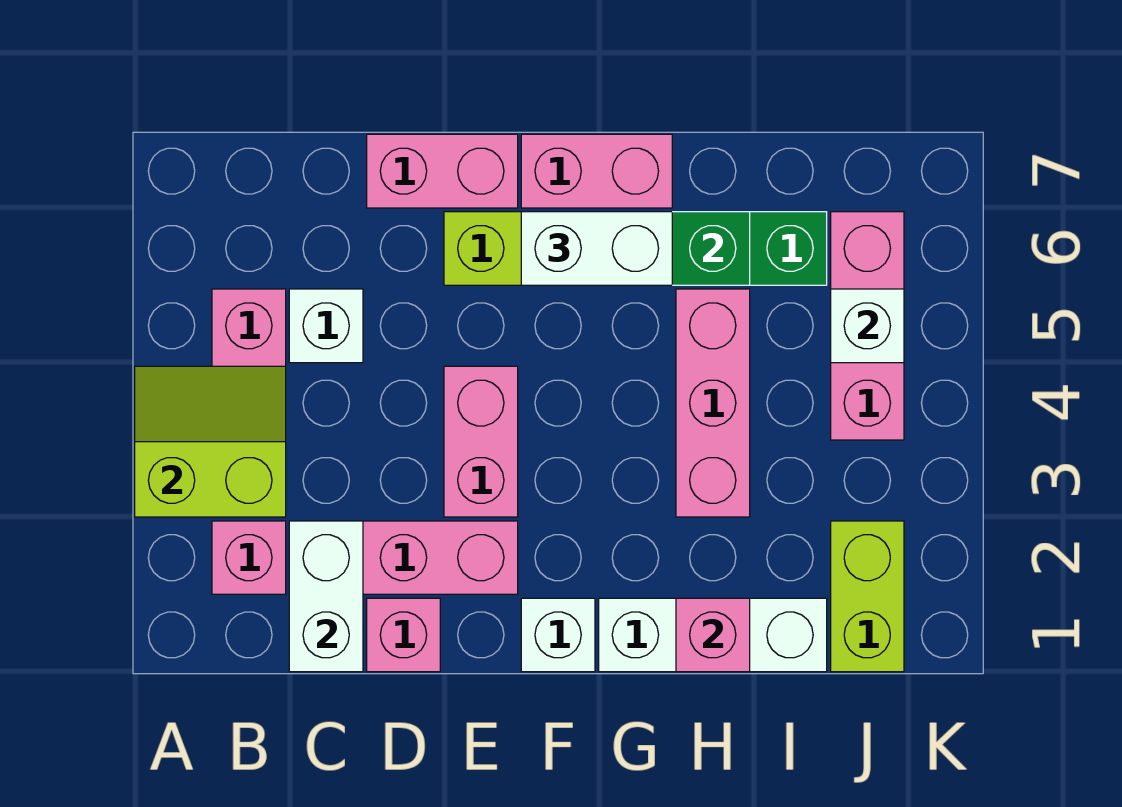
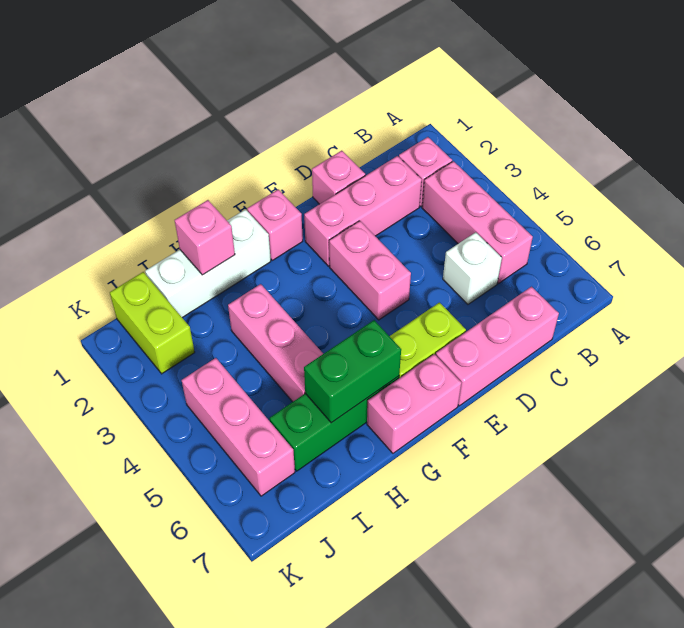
lime slope A3:B4 level 2 top 3 -> none
white brick C1:C2 level 2 -> none
pink brick D7:E7 level 1 -> pink brick C7:E7 level 1
white brick F1 level 1 -> pink brick F1 level 1
white brick F6:G6 level 3 -> none
white brick J5 level 2 -> none

